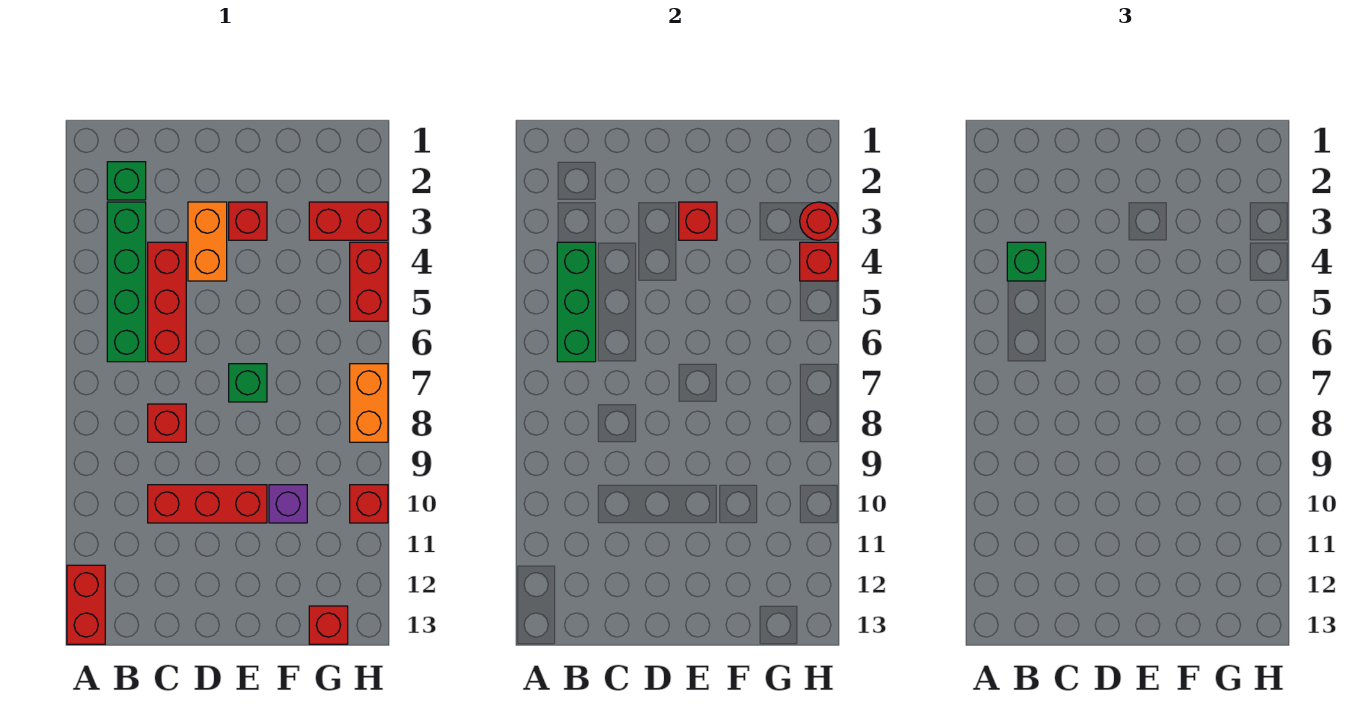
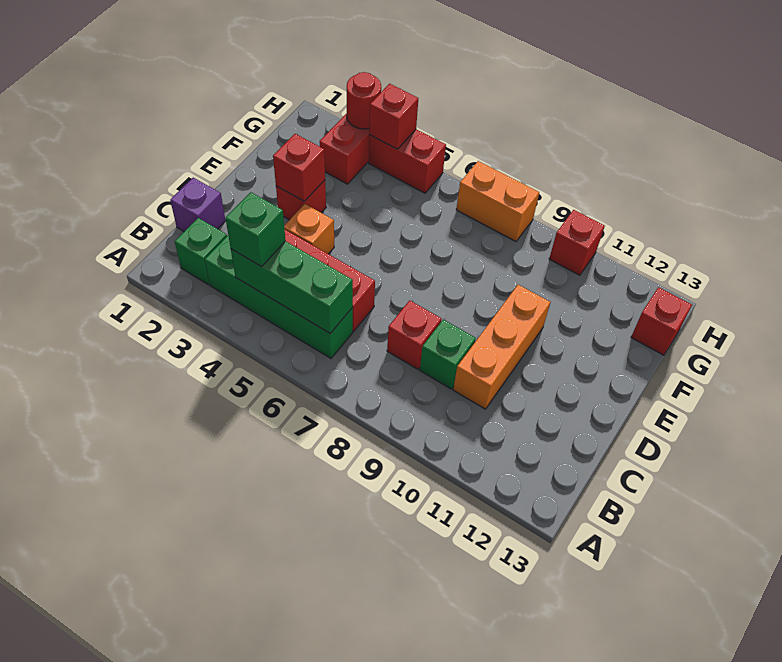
red brick A12:A13 level 1 -> none
red brick C10:E10 level 1 -> orange brick C10:E10 level 1
orange brick D3:D4 level 1 -> orange brick D4 level 1
green brick E7 level 1 -> green brick C9 level 1
purple brick F10 level 1 -> purple brick C1 level 1

